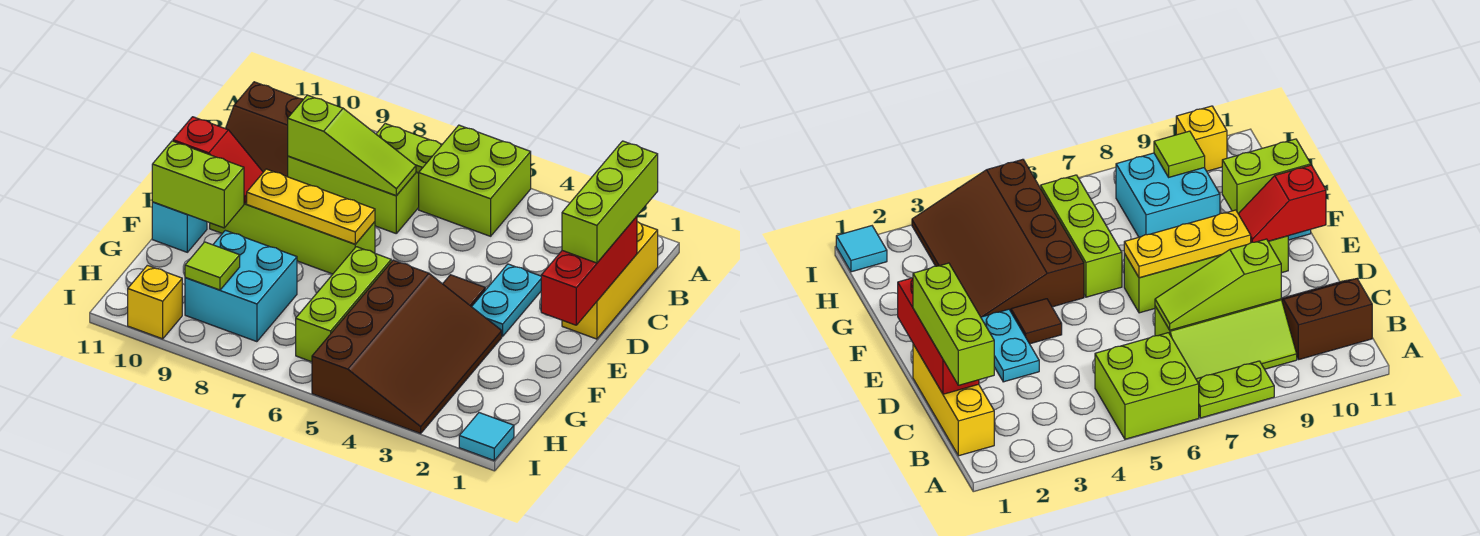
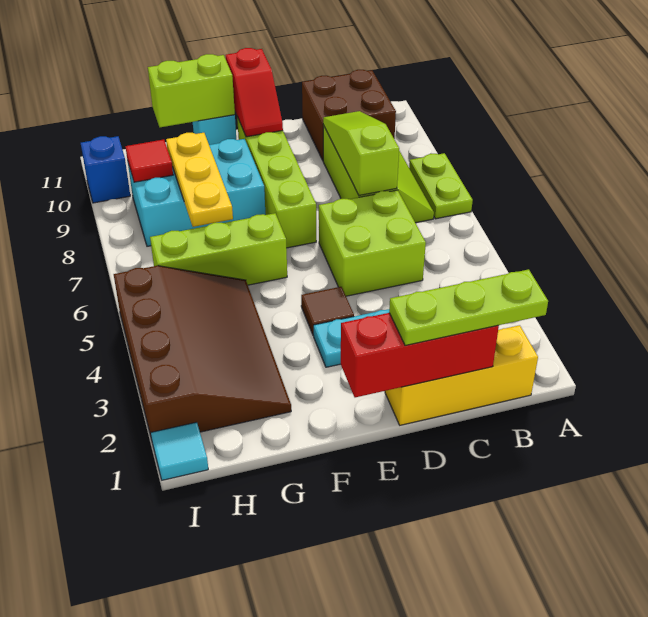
lime brick A5:B6 level 1 -> lime brick C5:D6 level 1
lime brick B1:D1 level 3 -> lime plate B1:D1 level 3
brown slope B10:C11 level 1 top B -> brown brick B10:C11 level 1
lime slope C7:C9 level 2 top 9 -> lime slope C7:C9 level 2 top 7
yellow plate E7:E9 level 2 -> yellow plate G7:G9 level 2
brown slope F3:I5 level 1 top 5 -> brown slope G2:I5 level 1 top I
lime brick F10:F11 level 2 -> lime brick F11:G11 level 2
cyan brick G8:H9 level 1 -> cyan brick F8:H9 level 1
lime tile H9 level 2 -> red tile H9 level 2
yellow brick I10 level 1 -> blue brick I10 level 1

